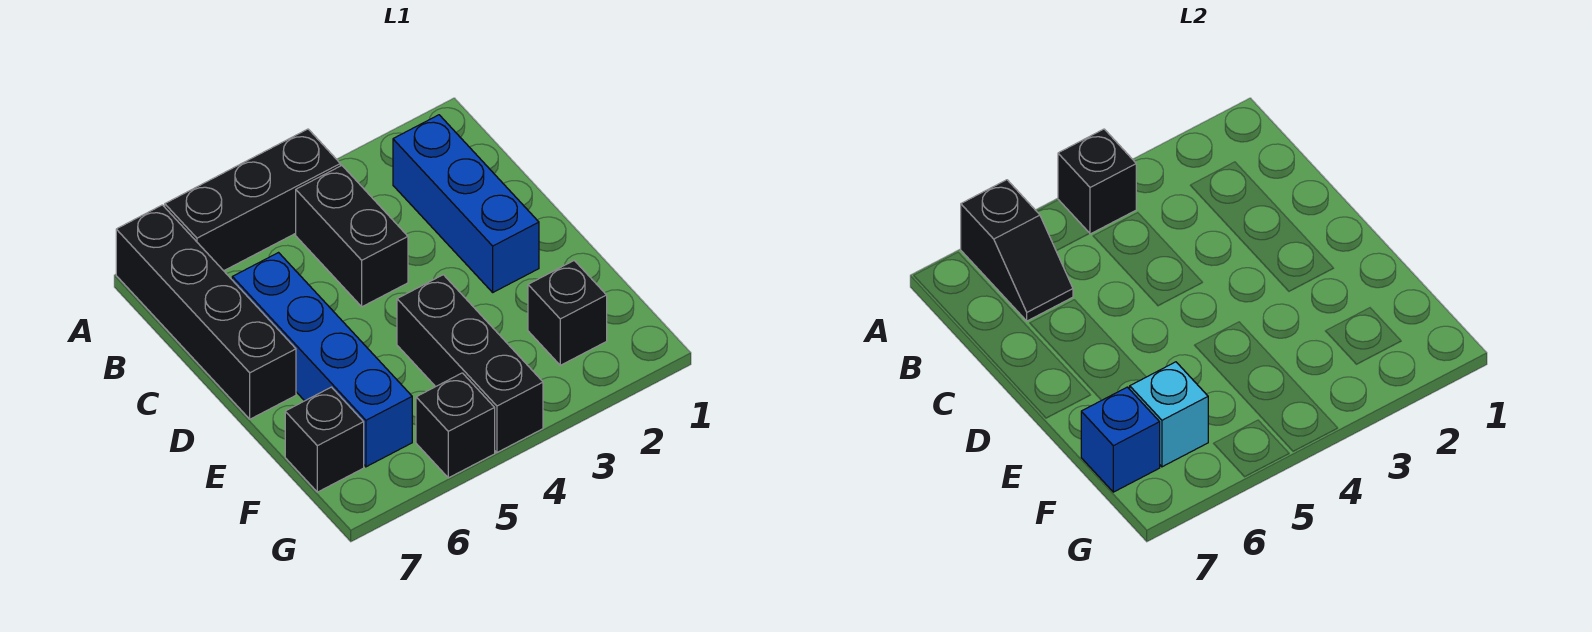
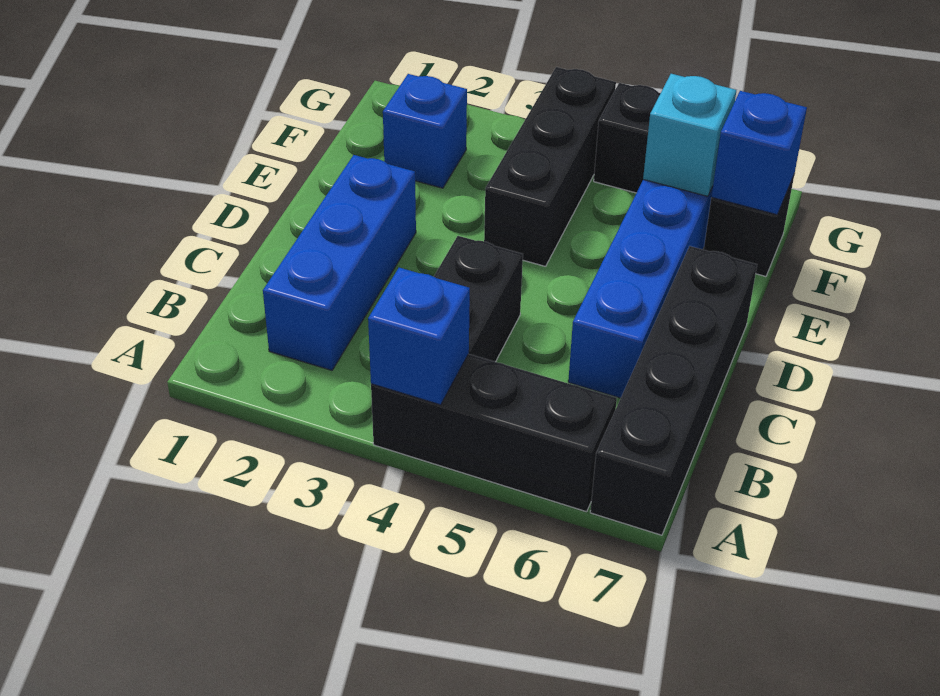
black brick A4 level 2 -> blue brick A4 level 2
black slope A6:B6 level 2 top A -> none
black brick F2 level 1 -> blue brick F2 level 1

